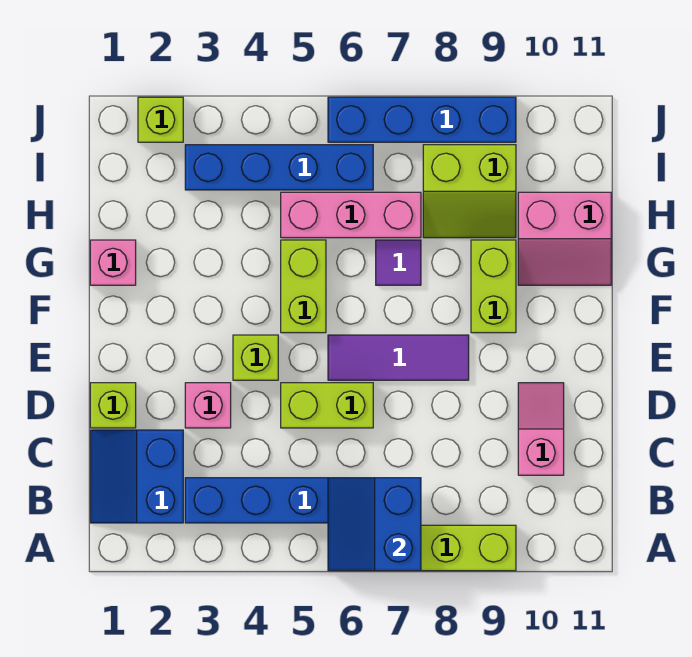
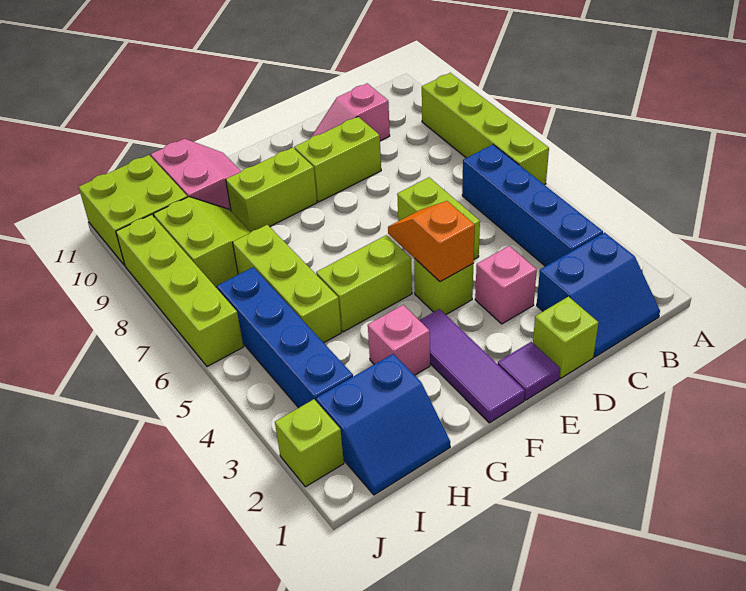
blue slope A6:B7 level 2 top 7 -> blue slope H1:I2 level 1 top 2
none -> lime brick D9:E9 level 1
none -> orange slope E4:E5 level 2 top 4
purple tile E6:E8 level 1 -> purple tile F1:F3 level 1
pink brick G1 level 1 -> pink brick G3 level 1
purple tile G7 level 1 -> purple tile E1 level 1
pink brick H5:H7 level 1 -> lime brick H5:H7 level 1
none -> lime brick I10:J11 level 1
blue brick J6:J9 level 1 -> lime brick J6:J9 level 1

